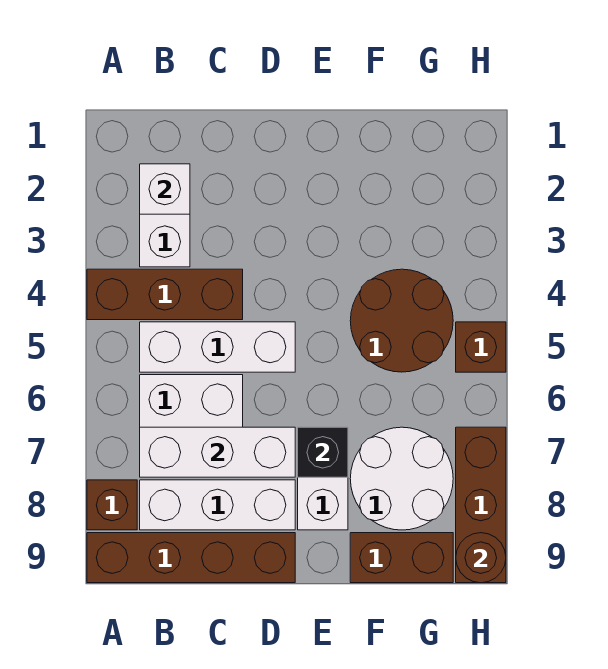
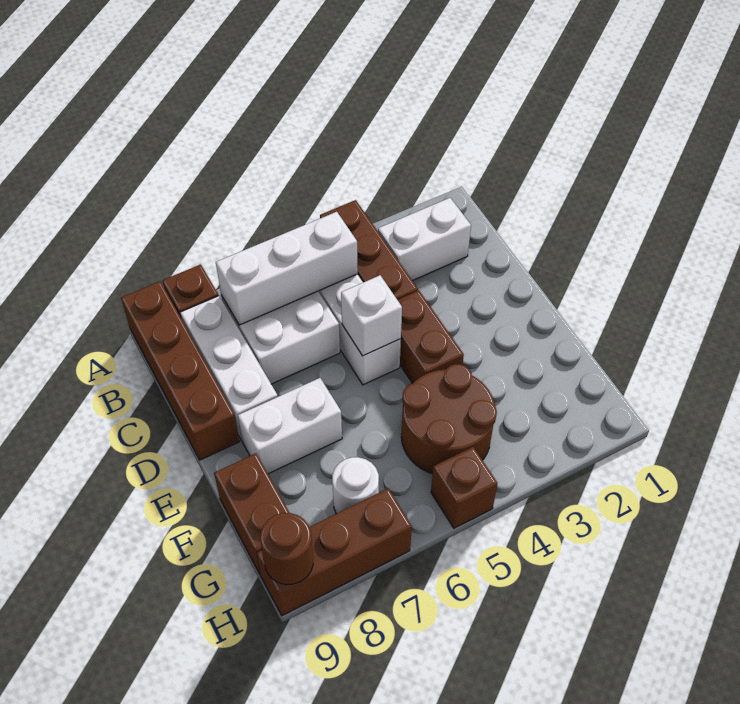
white brick B2 level 2 -> white brick D5 level 2
white brick B7:D7 level 2 -> white brick B5:B7 level 2
none -> brown brick D4:E4 level 1
black brick E7 level 2 -> none
white round brick F7:G8 level 1 -> white round brick G7 level 1

